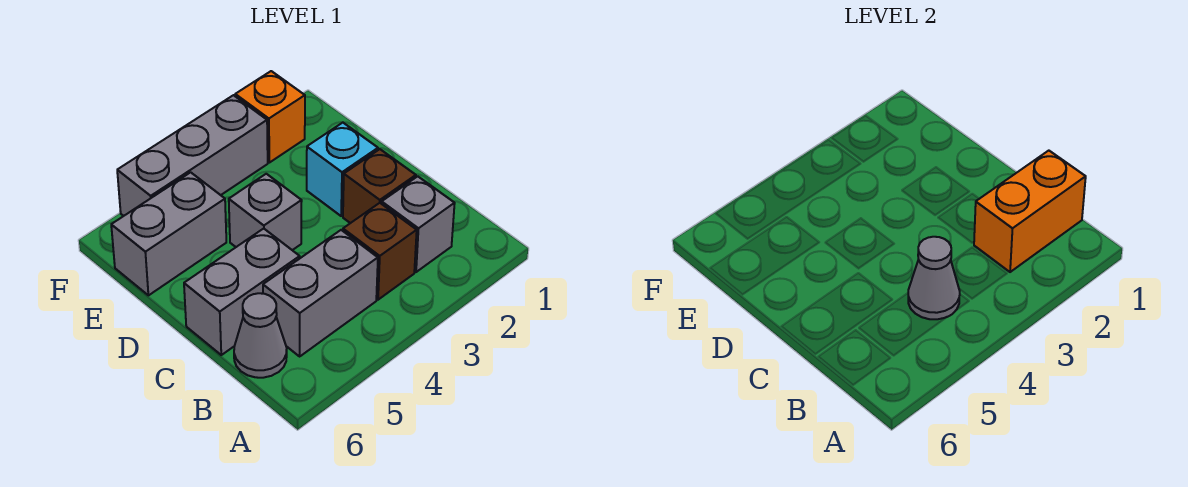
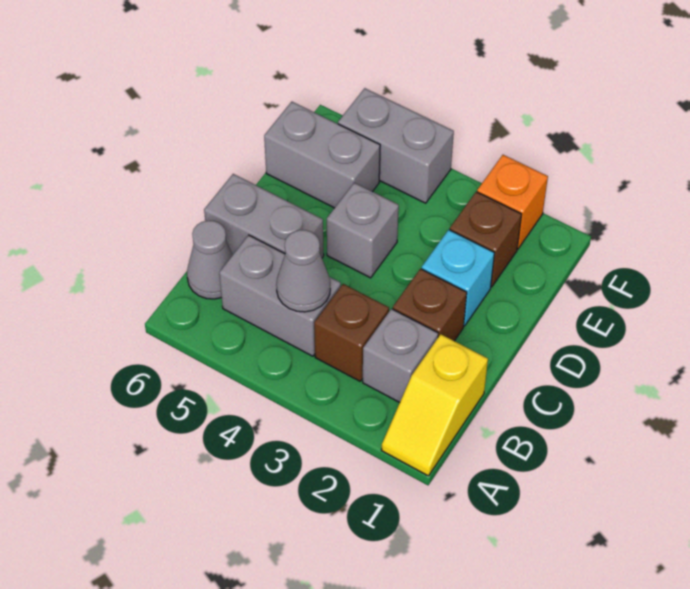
none -> yellow slope A1:B1 level 1 top B
orange brick B1:B2 level 2 -> none
none -> brown brick E2 level 1
grey brick F3:F5 level 1 -> grey brick F4:F5 level 1

